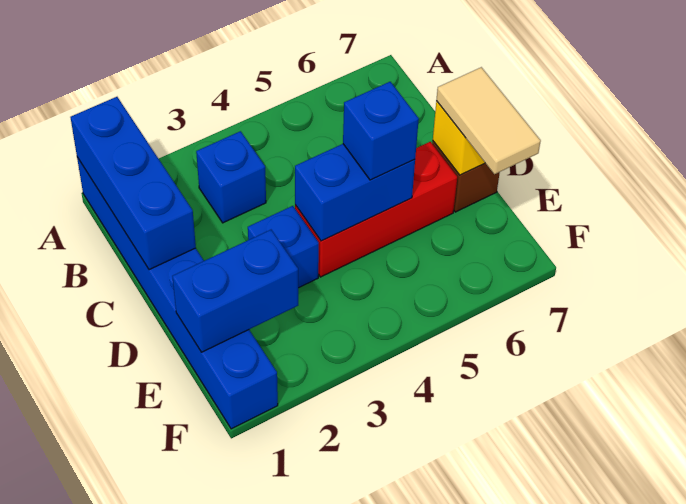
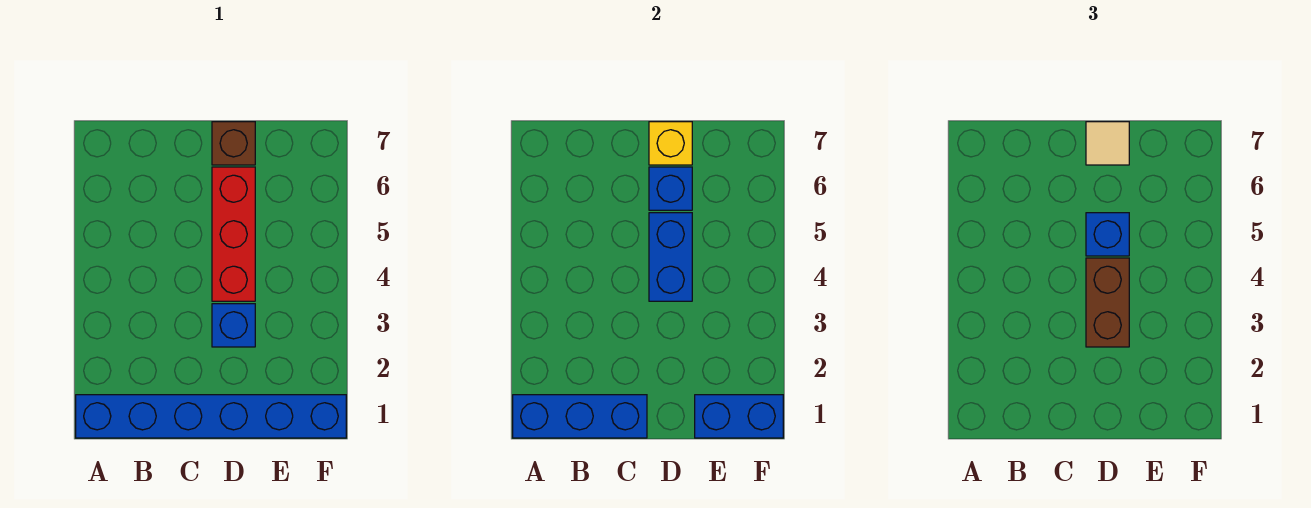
blue brick B3 level 1 -> blue brick D6 level 2
none -> brown brick D3:D4 level 3
tan tile D7:E7 level 3 -> tan tile D7 level 3
blue brick E1:E2 level 2 -> blue brick E1:F1 level 2

